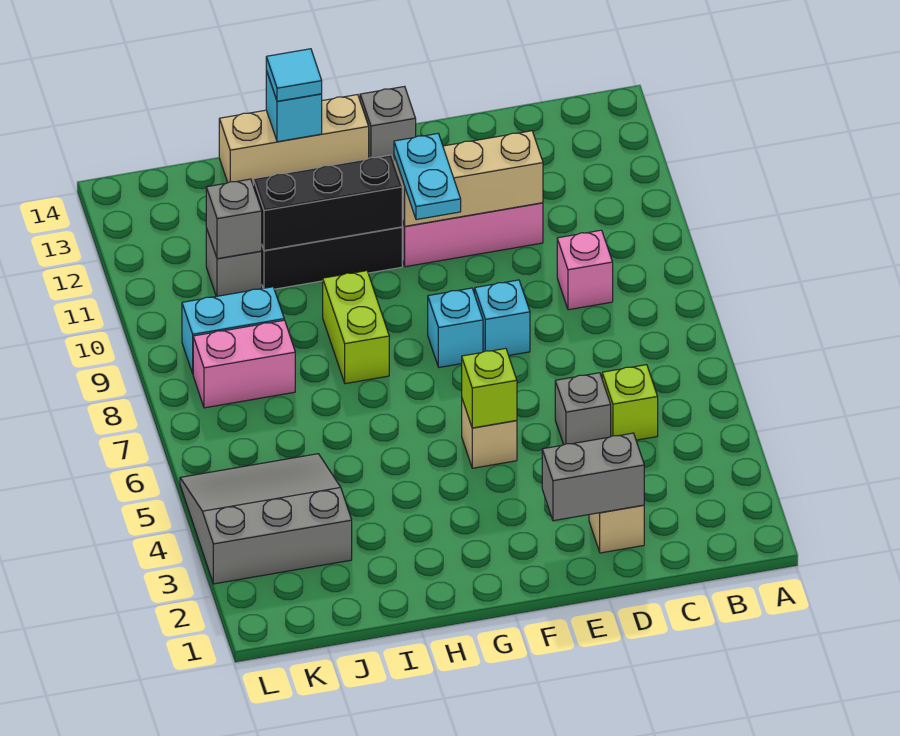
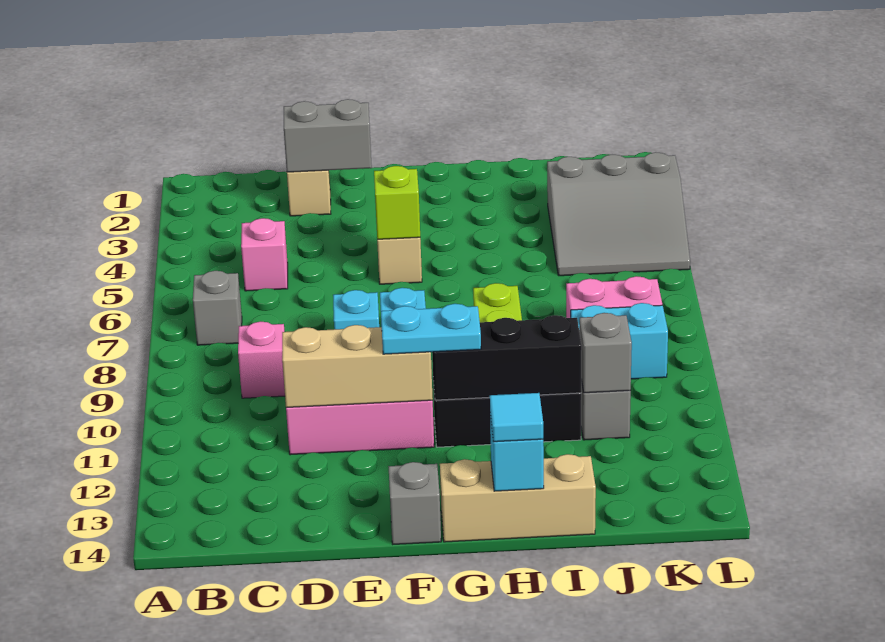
lime brick C5 level 1 -> pink brick C5 level 1
grey brick D5 level 1 -> grey brick B7 level 1
cyan plate F10:F11 level 3 -> cyan plate F11:G11 level 3

